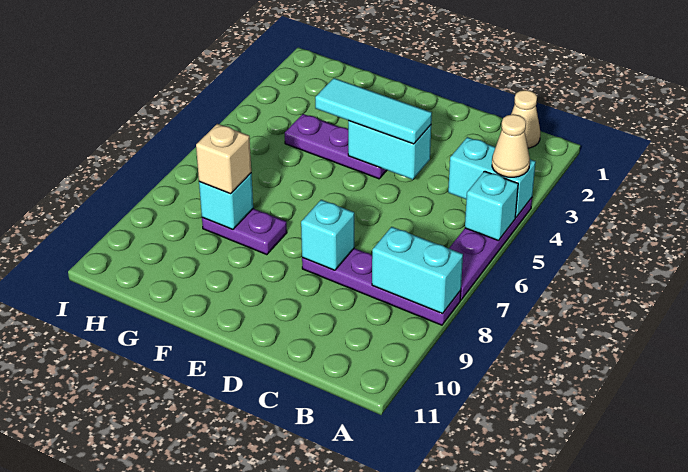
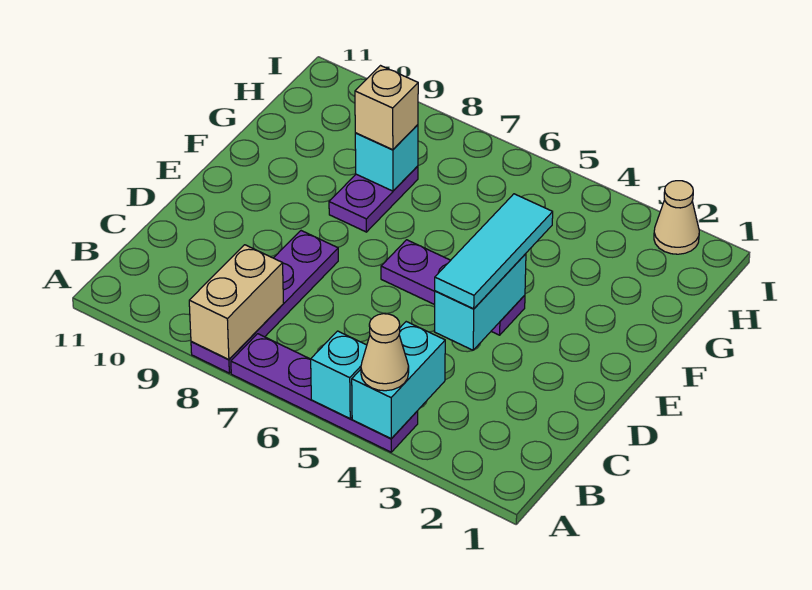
cyan brick A8:B8 level 2 -> tan brick A8:B8 level 2
tan cone B1 level 1 -> tan cone I2 level 1
cyan brick D8 level 2 -> none
purple plate E4:G4 level 1 -> purple plate E4:E6 level 1

